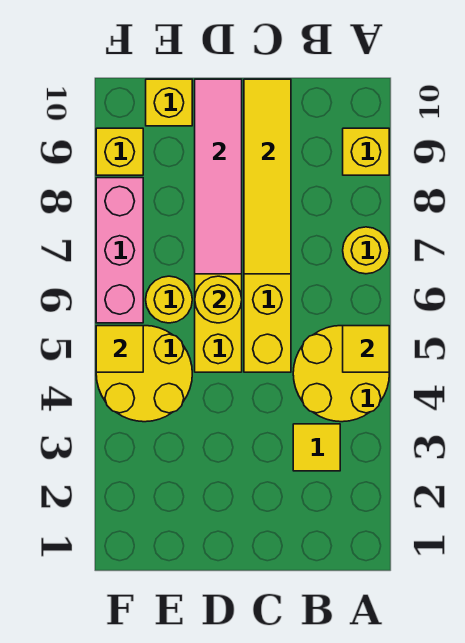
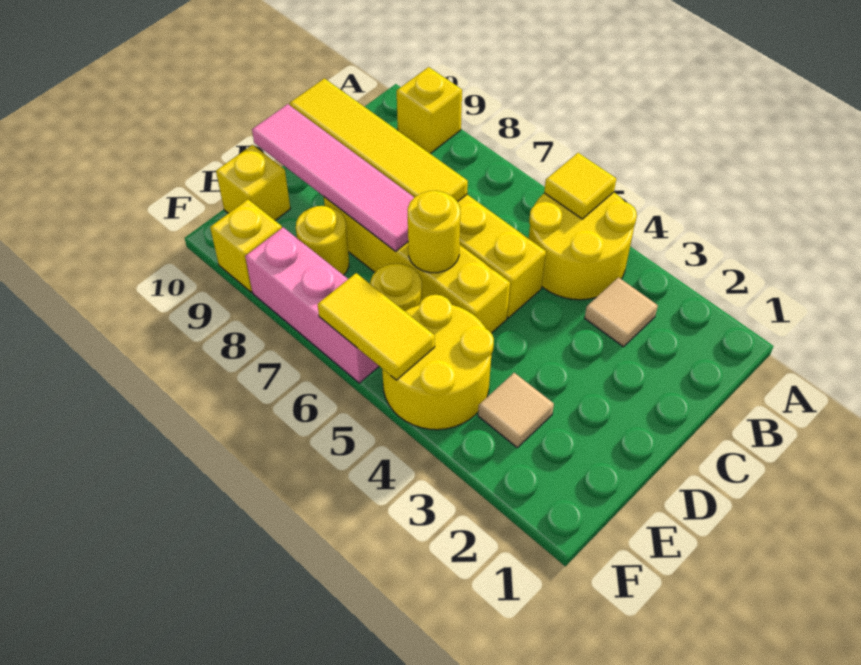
yellow round brick A7 level 1 -> yellow round brick E8 level 1
yellow tile B3 level 1 -> tan tile B3 level 1
none -> tan tile E3 level 1
yellow tile F5 level 2 -> yellow tile F5:F6 level 2

